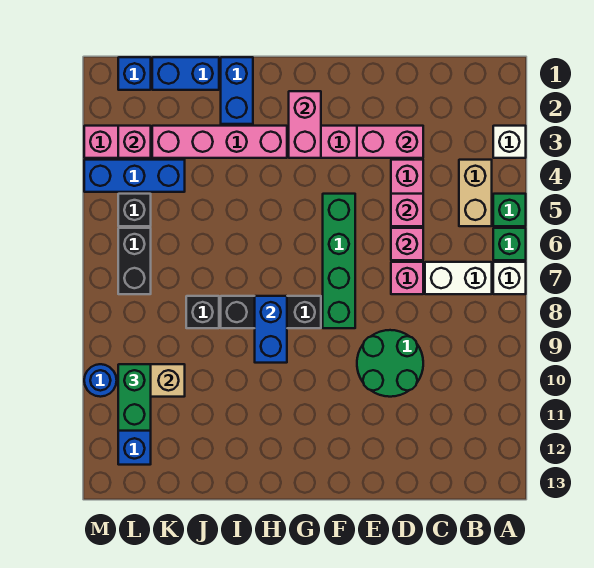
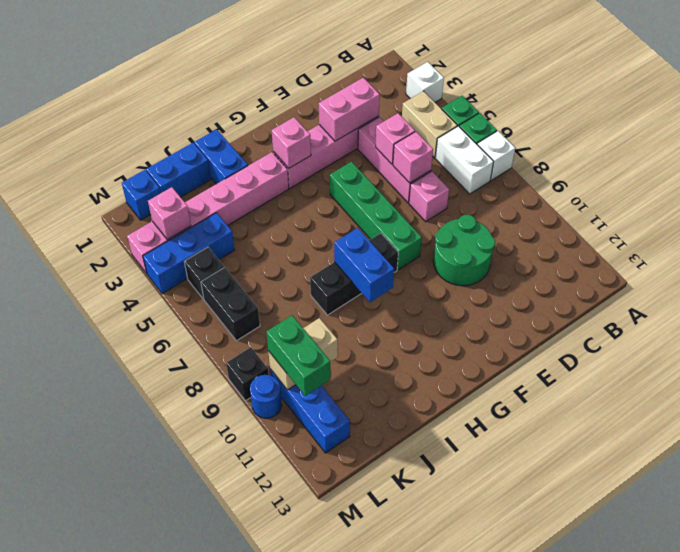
white brick B7:C7 level 1 -> white brick B6:B7 level 1
pink brick G2:G3 level 2 -> pink brick G3 level 2
black brick J8 level 1 -> black brick M9 level 1

